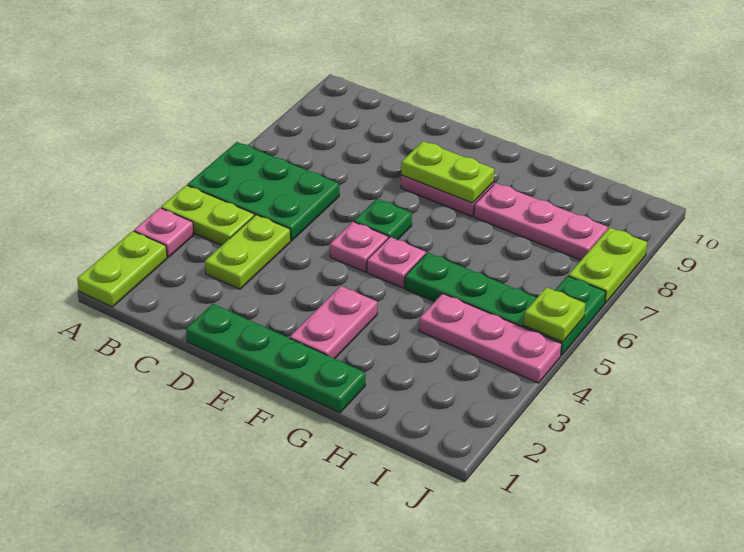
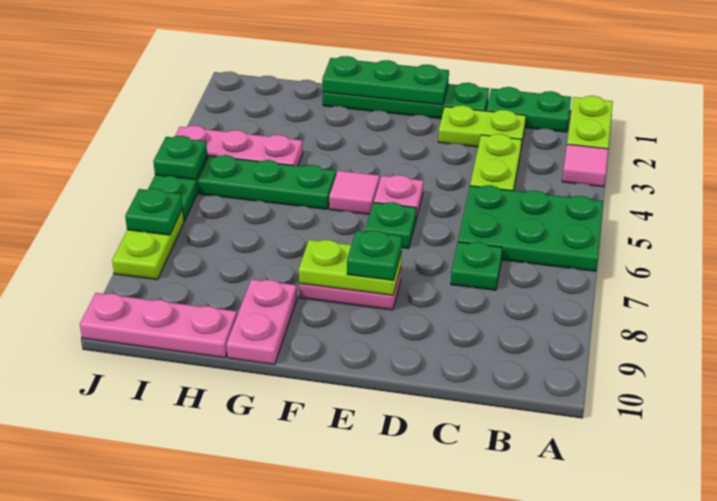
pink plate A3 level 1 -> pink tile A3 level 1
lime plate A4:B4 level 1 -> lime plate C2:D2 level 1
none -> green plate B1:C1 level 1
none -> green plate C7 level 1
none -> green plate E1:G1 level 2
none -> green plate E8 level 3
pink plate F2:F3 level 1 -> pink plate G9:G10 level 1
pink plate F5 level 1 -> pink tile F5 level 1
pink plate G8:I8 level 1 -> pink plate H10:J10 level 1
lime plate J5 level 2 -> green plate J5 level 2
none -> green plate J7 level 2

